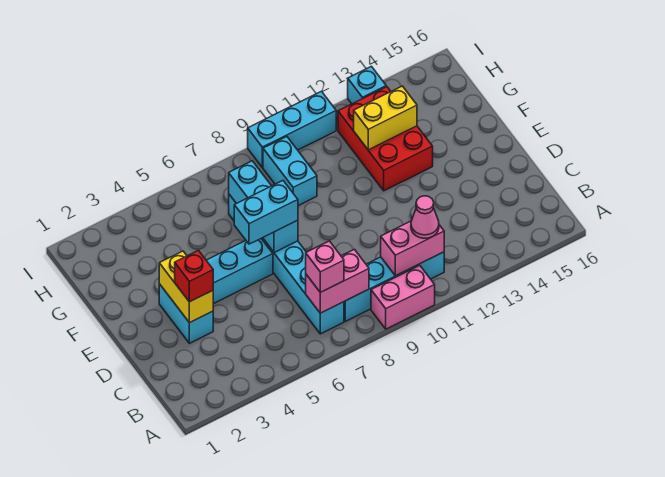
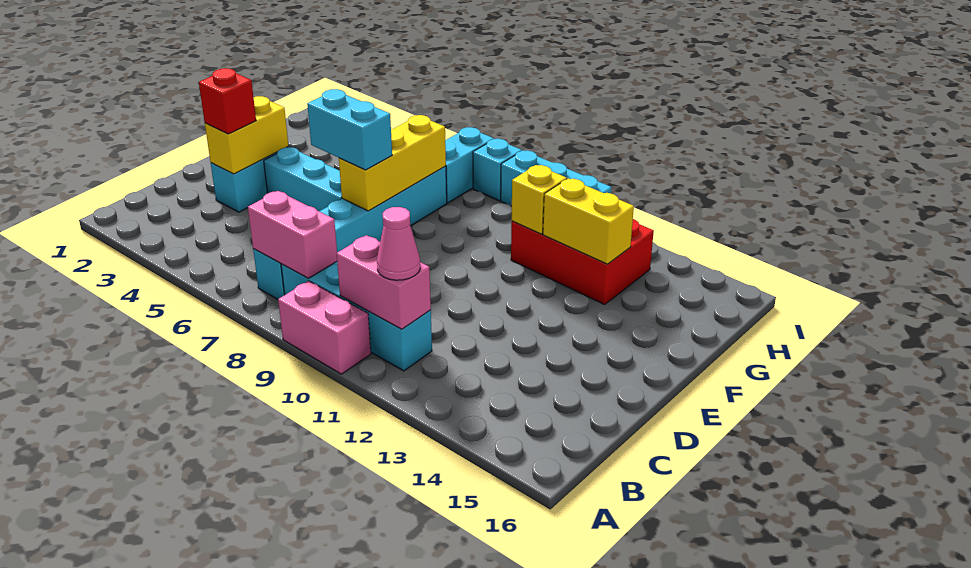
pink brick B7 level 3 -> none
cyan brick E7:G7 level 2 -> yellow brick E7:G7 level 2
red brick F12:H13 level 1 -> red brick G11:H13 level 1
cyan brick G9:H9 level 1 -> cyan brick H7:I7 level 1
none -> yellow brick G11 level 2
cyan brick I13 level 1 -> cyan brick I8 level 1

